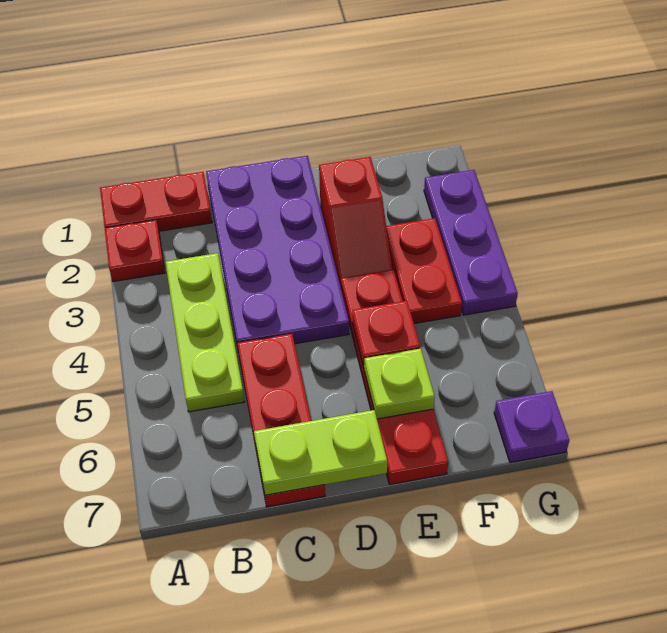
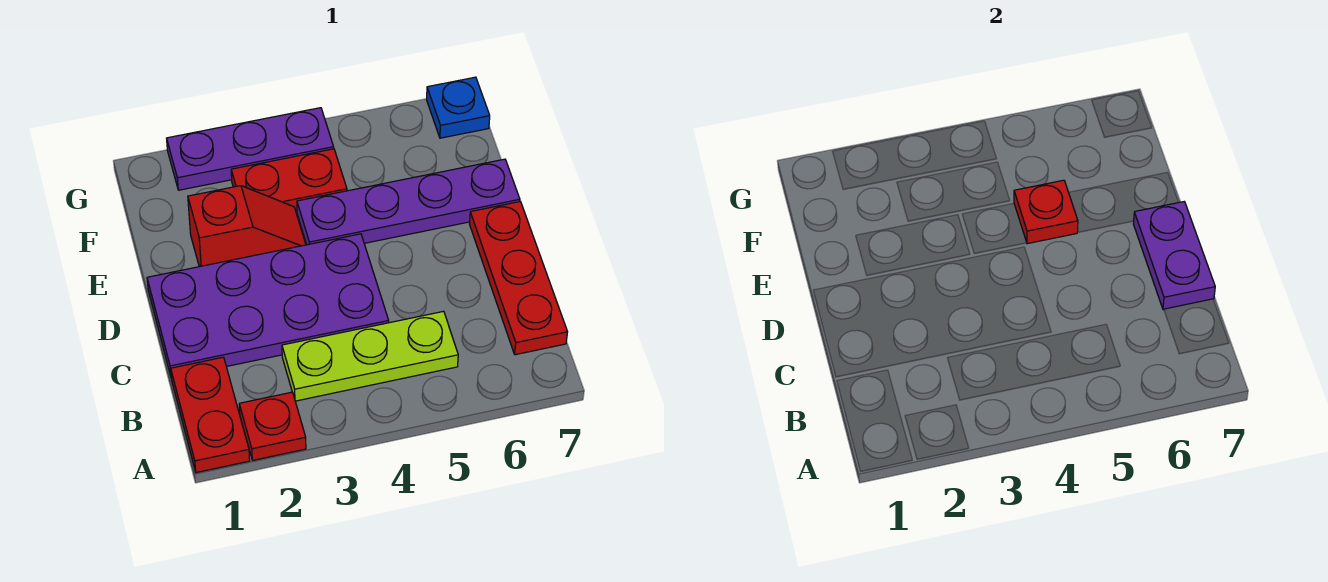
red plate C5:C7 level 1 -> red plate B7:D7 level 1
lime plate C7:D7 level 2 -> purple plate C7:D7 level 2
red plate E4:E7 level 1 -> purple plate E4:E7 level 1
lime plate E6 level 2 -> none
purple plate G7 level 1 -> blue plate G7 level 1

